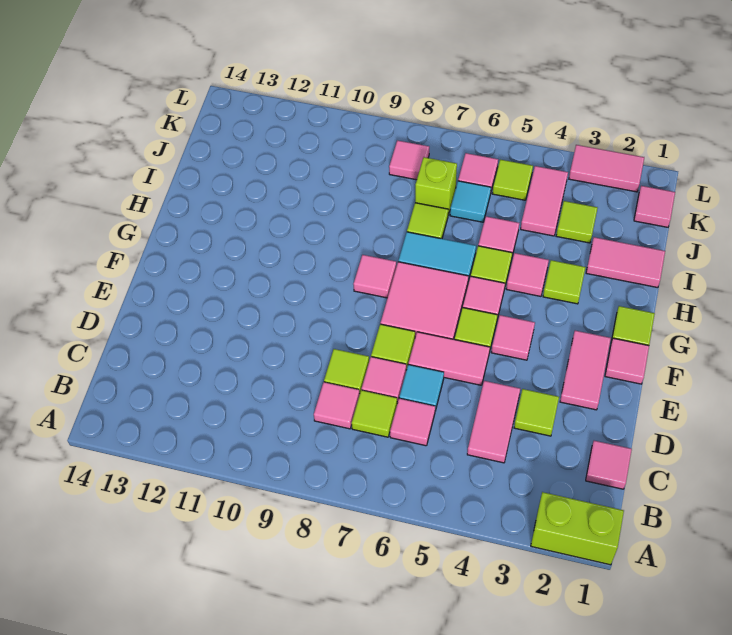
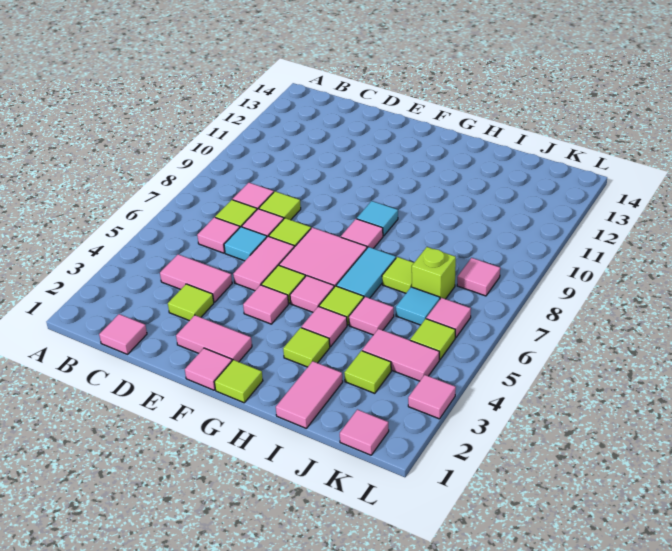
lime brick A1:A2 level 1 -> none
none -> cyan tile G9 level 1
pink tile L2:L3 level 1 -> pink tile L3 level 1

